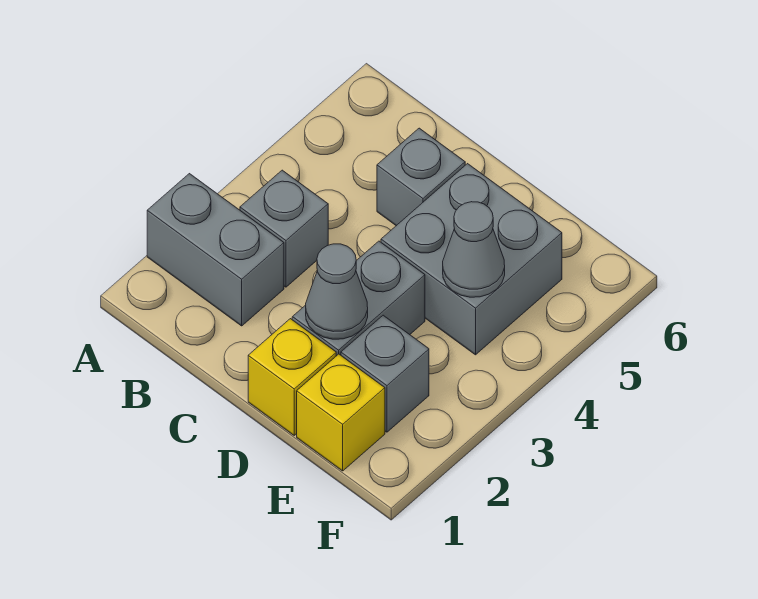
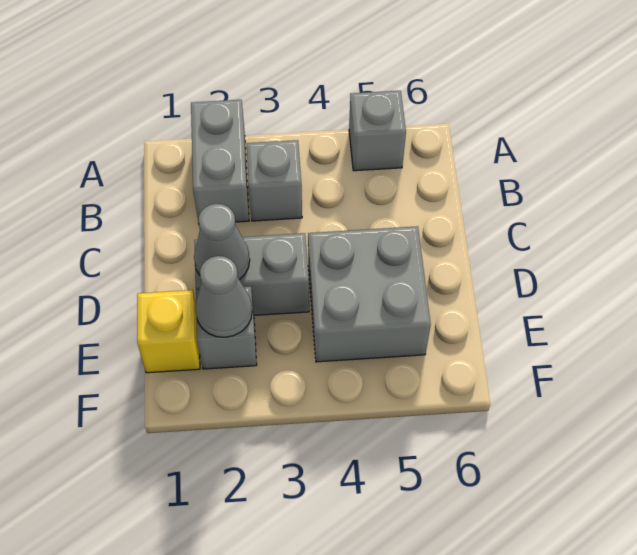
grey brick C5 level 1 -> grey brick A5 level 1
yellow brick D1 level 1 -> none
grey cone E4 level 2 -> grey cone E2 level 2

